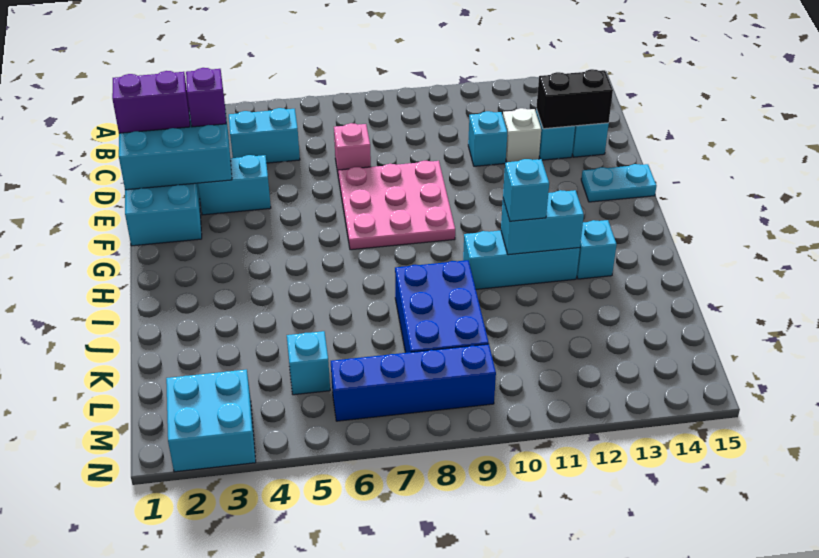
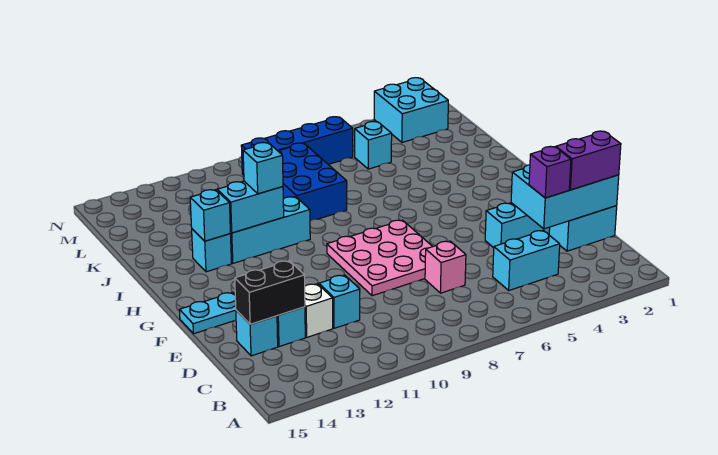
none -> cyan brick I13 level 2

